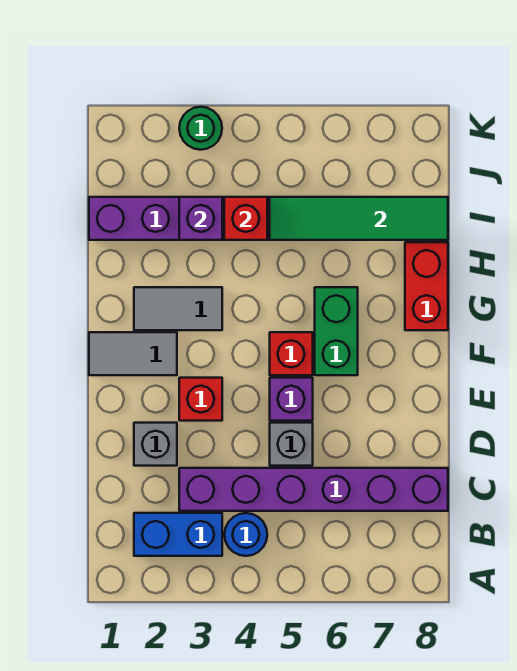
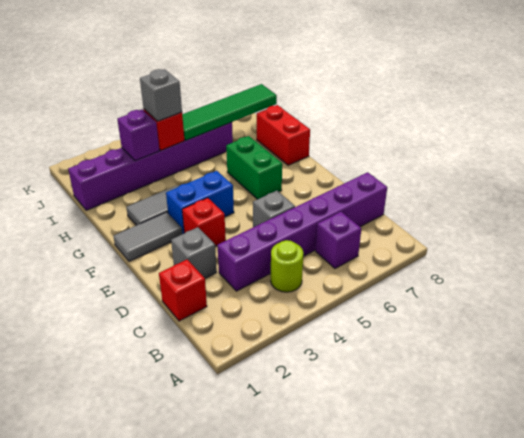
blue brick B2:B3 level 1 -> blue brick F3:F4 level 1
blue round brick B4 level 1 -> lime round brick B4 level 1
purple brick E5 level 1 -> purple brick B6 level 1
red brick F5 level 1 -> red brick C1 level 1
none -> grey brick I4 level 3
green round brick K3 level 1 -> none

